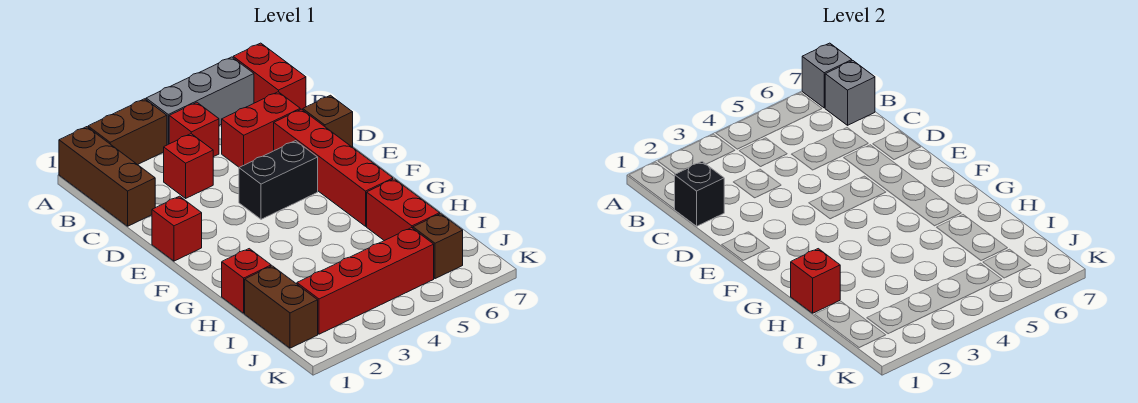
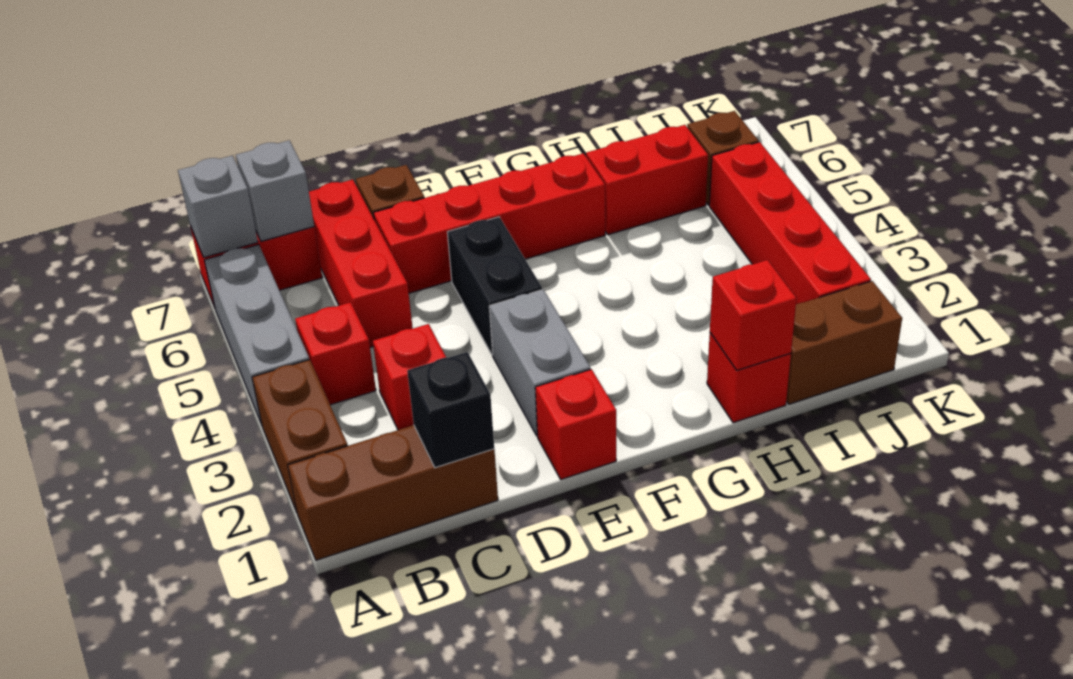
red brick C5:C6 level 1 -> red brick C5:C7 level 1
none -> grey brick E2:E3 level 1

